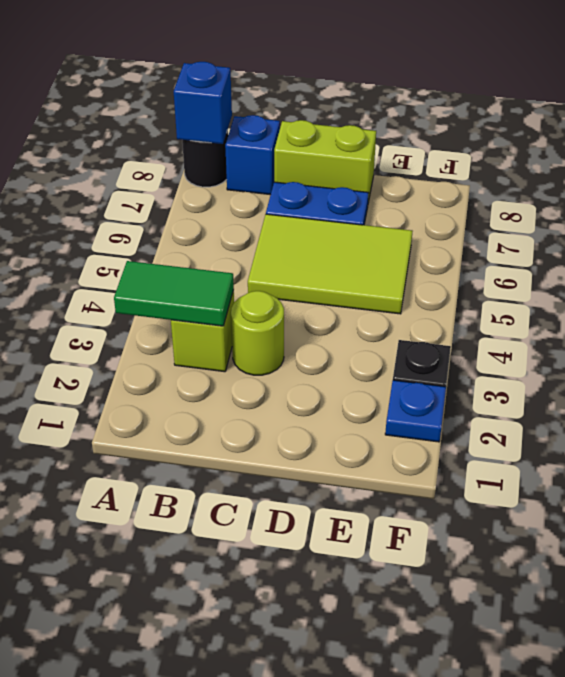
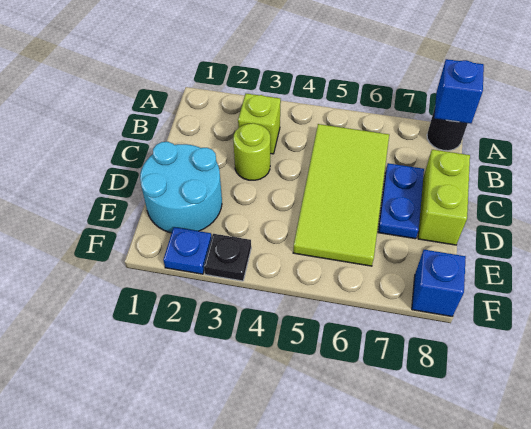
green tile A3:B3 level 2 -> none
blue brick B8 level 1 -> blue brick F8 level 1
lime tile C5:E6 level 1 -> lime tile B5:E6 level 1
none -> cyan round brick D1:E2 level 1

